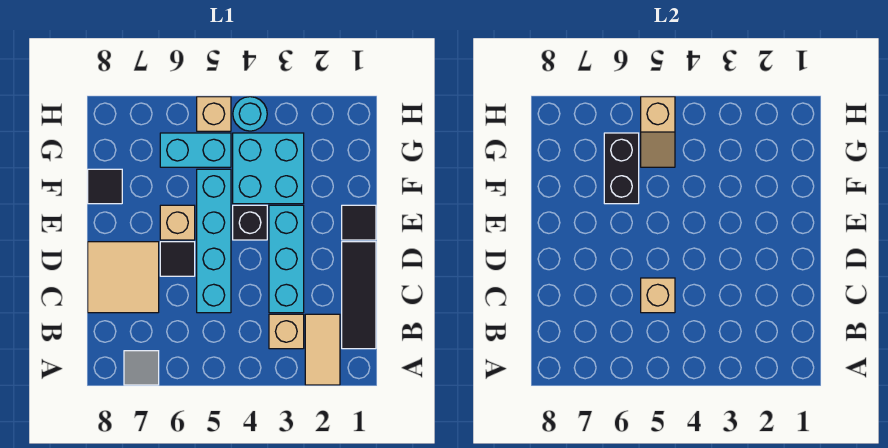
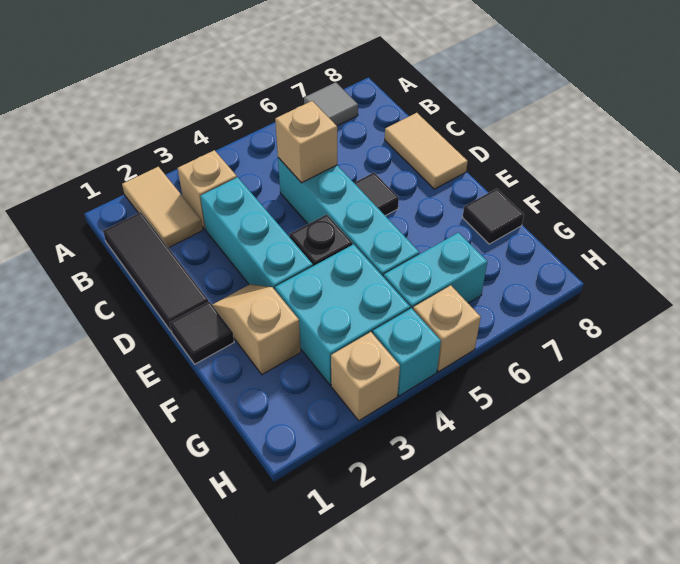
tan tile C7:D8 level 1 -> tan tile C8:D8 level 1
tan brick E6 level 1 -> tan brick H3 level 1
black brick F6:G6 level 2 -> none
tan slope G5:H5 level 2 top H -> tan slope E2:F2 level 1 top F
cyan round brick H4 level 1 -> cyan brick H4 level 1

